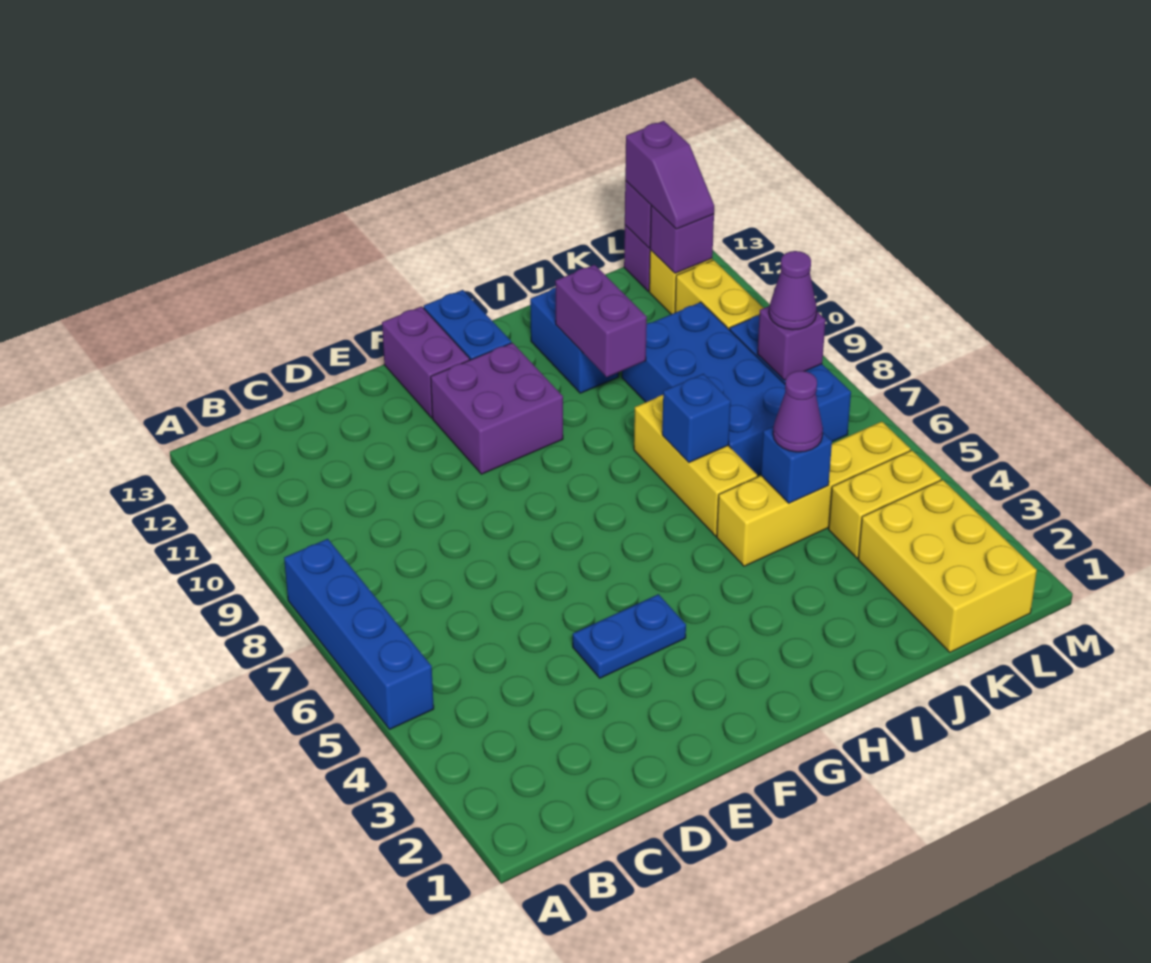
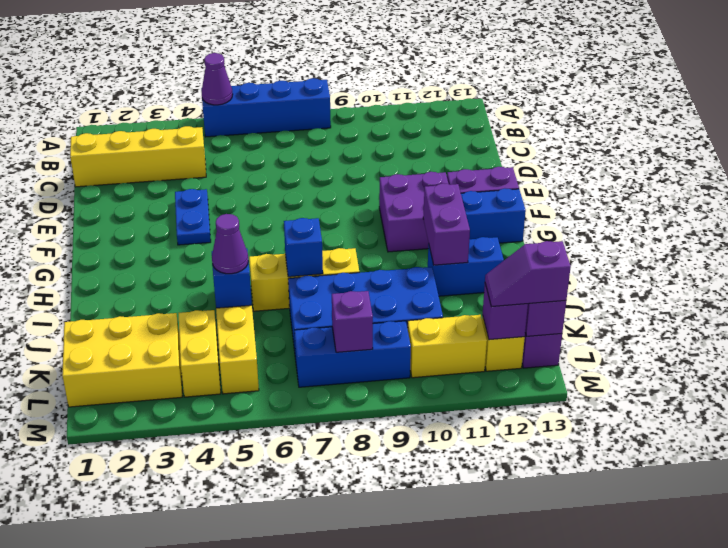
none -> yellow brick C1:C4 level 1
purple brick I10:I11 level 2 -> purple brick H11:I11 level 2
purple cone L8 level 3 -> purple cone A5 level 2

